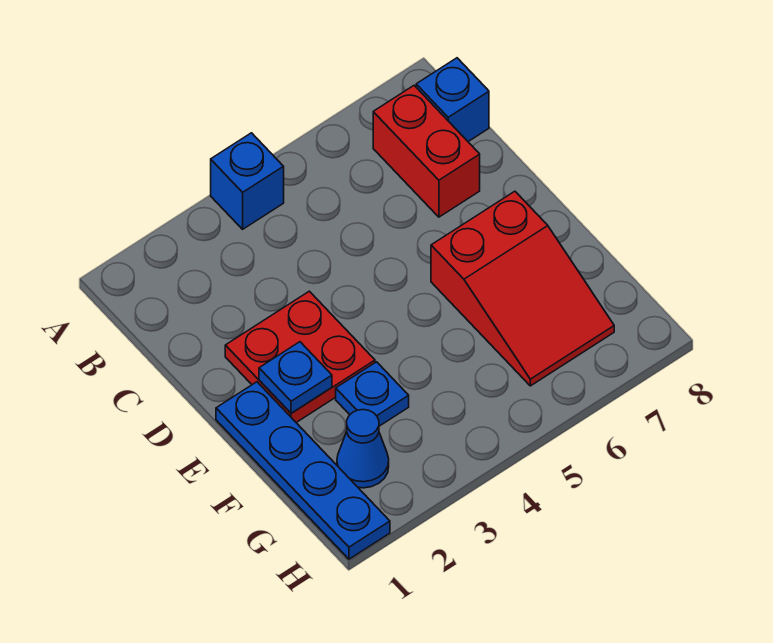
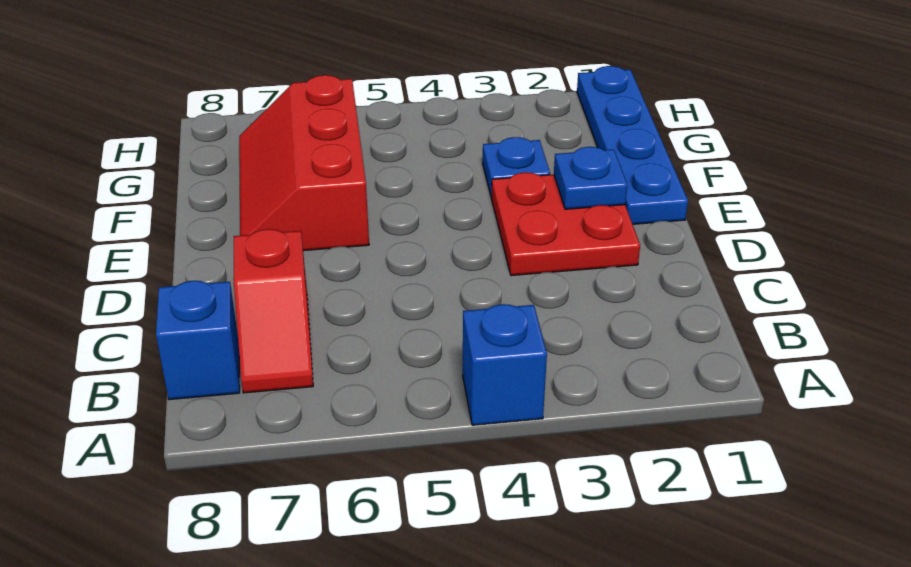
red brick B7:C7 level 1 -> red slope B7:C7 level 1 top C
red slope E6:G7 level 1 top E -> red slope E6:G7 level 1 top 6
blue cone G2 level 1 -> none

